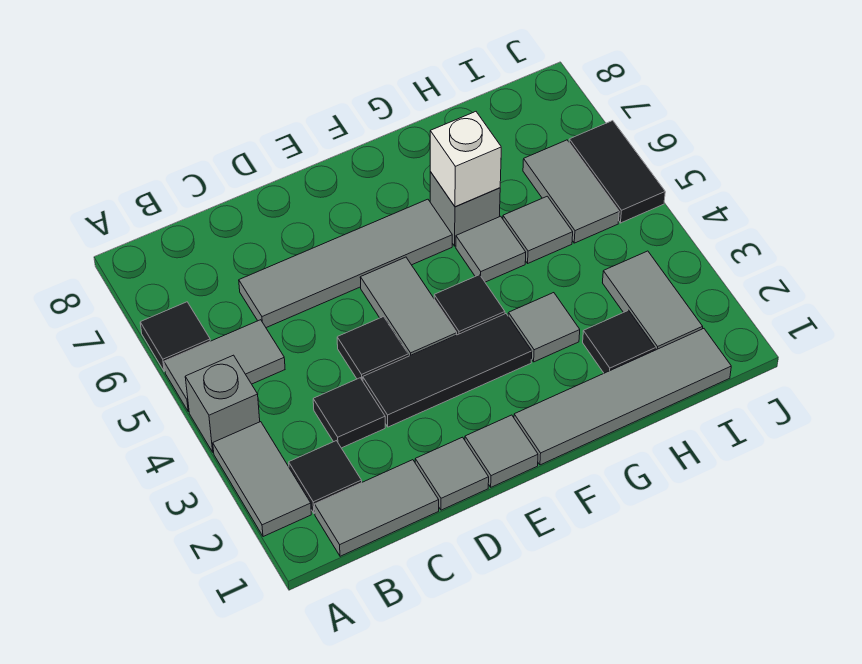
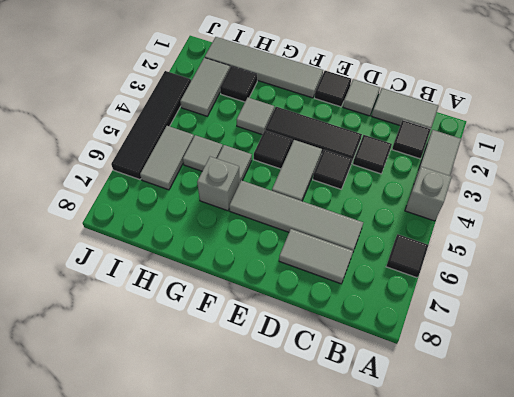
grey tile A5:B5 level 1 -> grey tile C7:D7 level 1
grey tile E1 level 1 -> black tile E1 level 1
white brick G6 level 2 -> none
black tile J5:J6 level 1 -> black tile J3:J6 level 1

